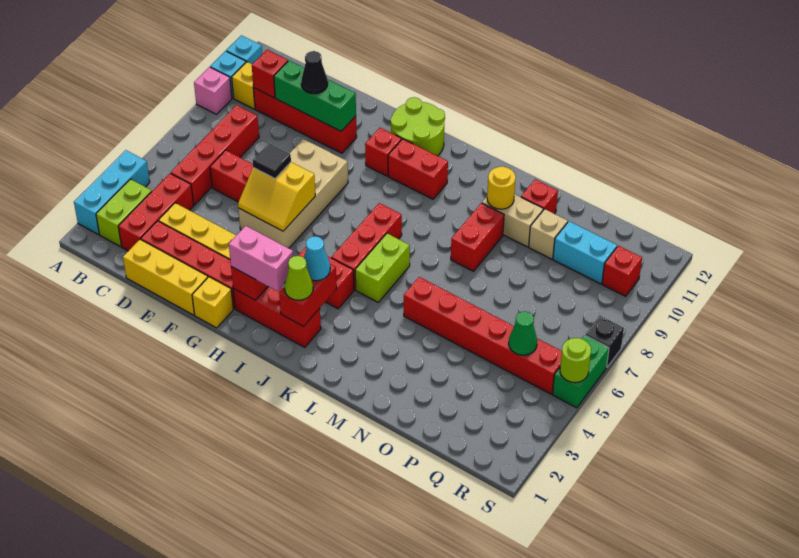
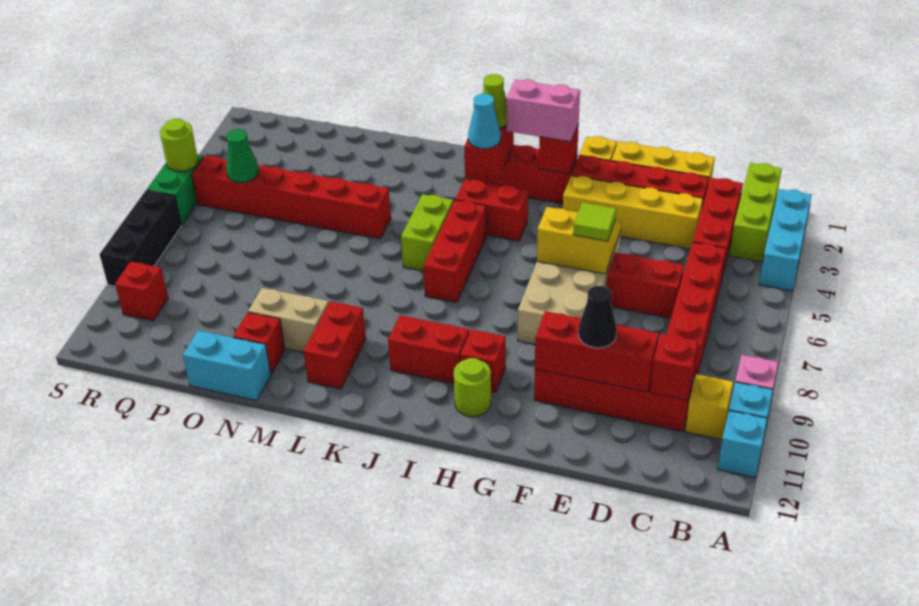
lime brick B2:B3 level 1 -> lime brick B1:B3 level 1
green brick D10:F10 level 2 -> red brick D10:F10 level 2
black tile F6 level 3 -> lime tile F6 level 3
lime round brick H11:I12 level 1 -> lime round brick H11 level 1
red brick M8:M9 level 1 -> red brick L10:L11 level 1
yellow round brick M10 level 2 -> none
tan brick O10 level 1 -> none
cyan brick P10:Q10 level 1 -> cyan brick N12:O12 level 1
black brick S7 level 1 -> black brick S7:S9 level 1

